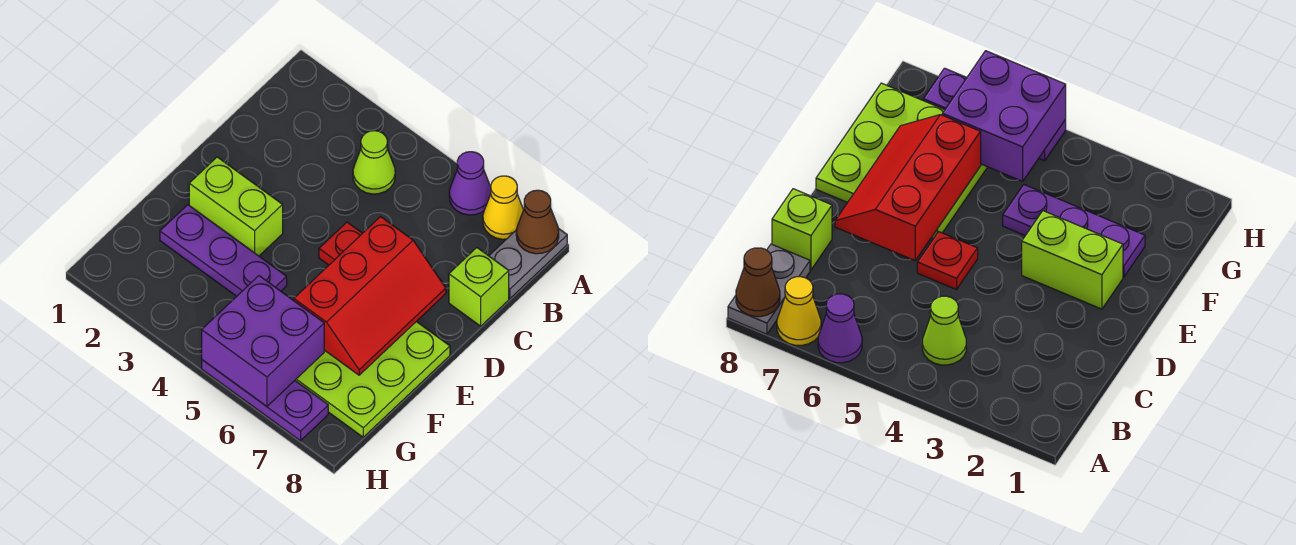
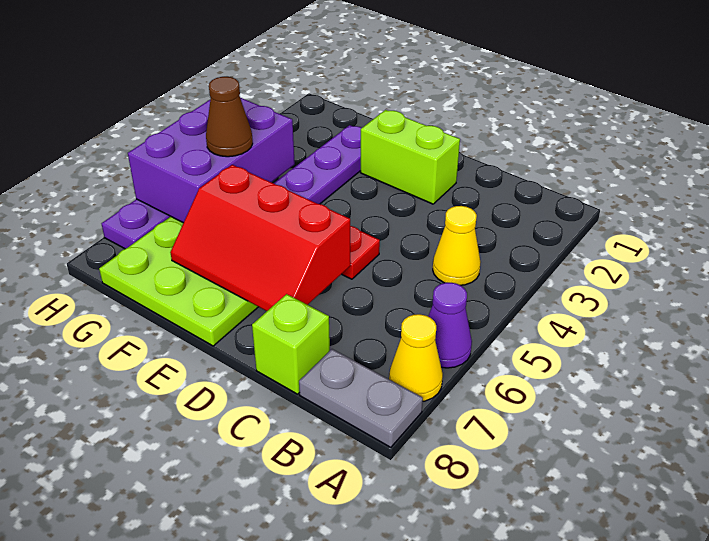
brown cone A8 level 2 -> brown cone G5 level 3
lime cone B4 level 1 -> yellow cone B4 level 1
lime brick E2:E3 level 1 -> lime brick D2:E2 level 1
purple brick G5:H6 level 2 -> purple brick G4:H6 level 2

